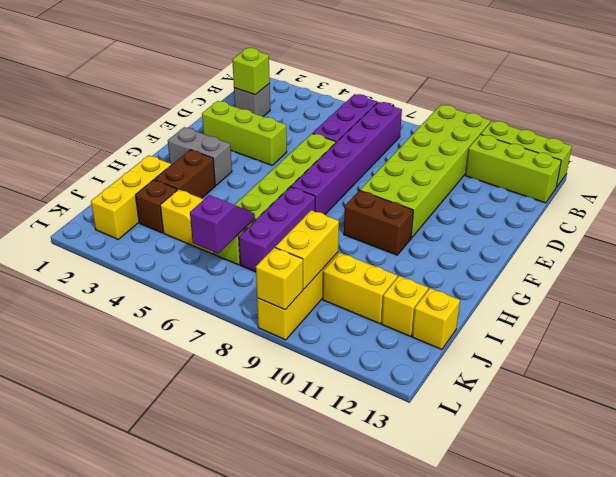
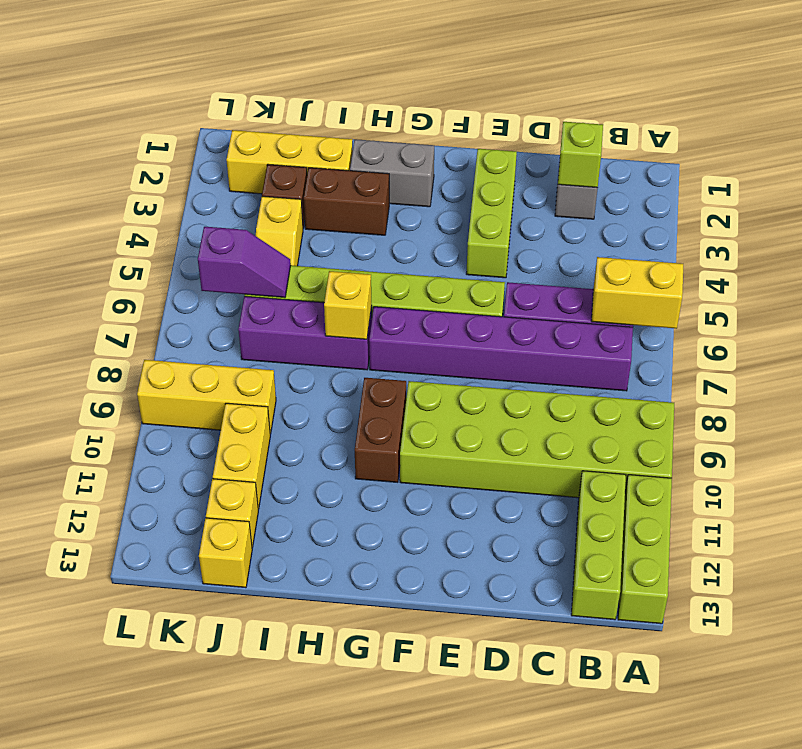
grey brick G2:G3 level 1 -> grey brick G2:H2 level 1
yellow brick J9:K9 level 2 -> yellow brick A6:B6 level 2
yellow brick L9 level 2 -> yellow brick H7 level 2

